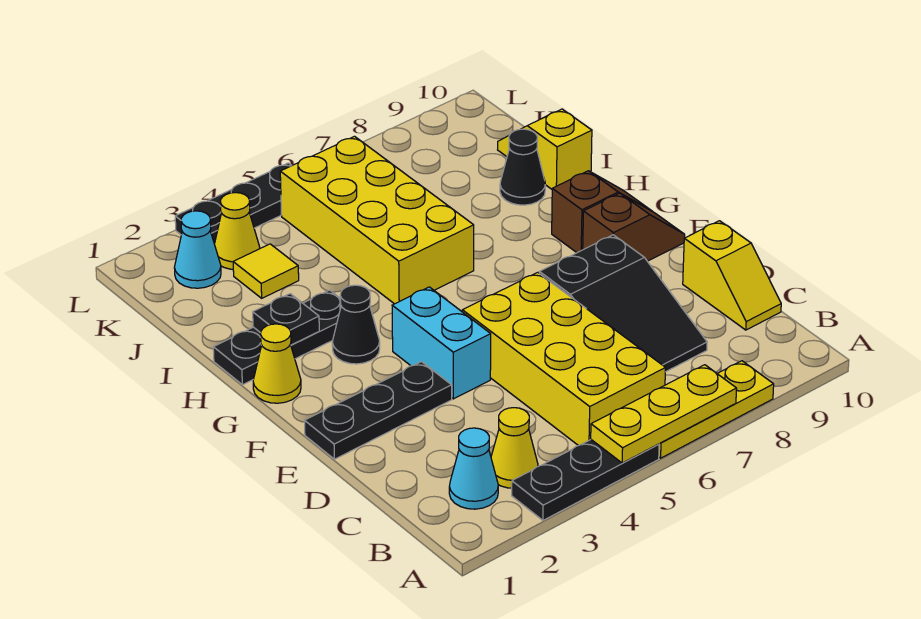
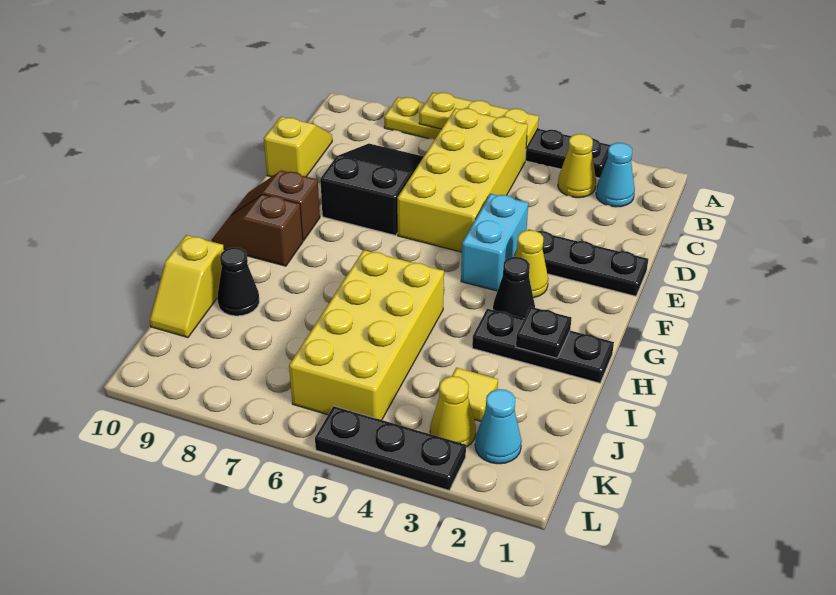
yellow cone G1 level 1 -> yellow cone F3 level 1

